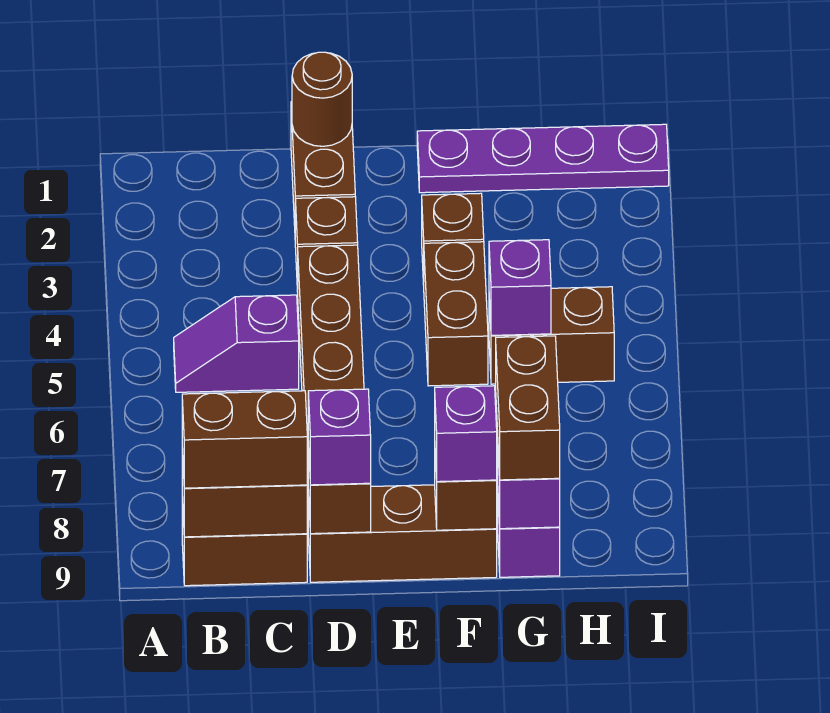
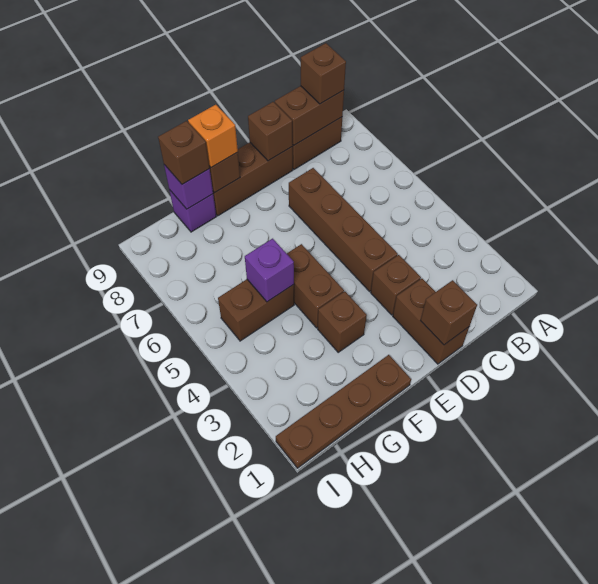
purple slope B5:C5 level 1 top C -> none
brown brick B9:C9 level 3 -> brown brick B9 level 3
brown round brick D1 level 2 -> brown brick D1 level 2
purple brick D9 level 3 -> none
purple plate F1:I1 level 1 -> brown plate F1:I1 level 1
purple brick F9 level 3 -> orange brick F9 level 3
brown brick G8:G9 level 3 -> brown brick G9 level 3

